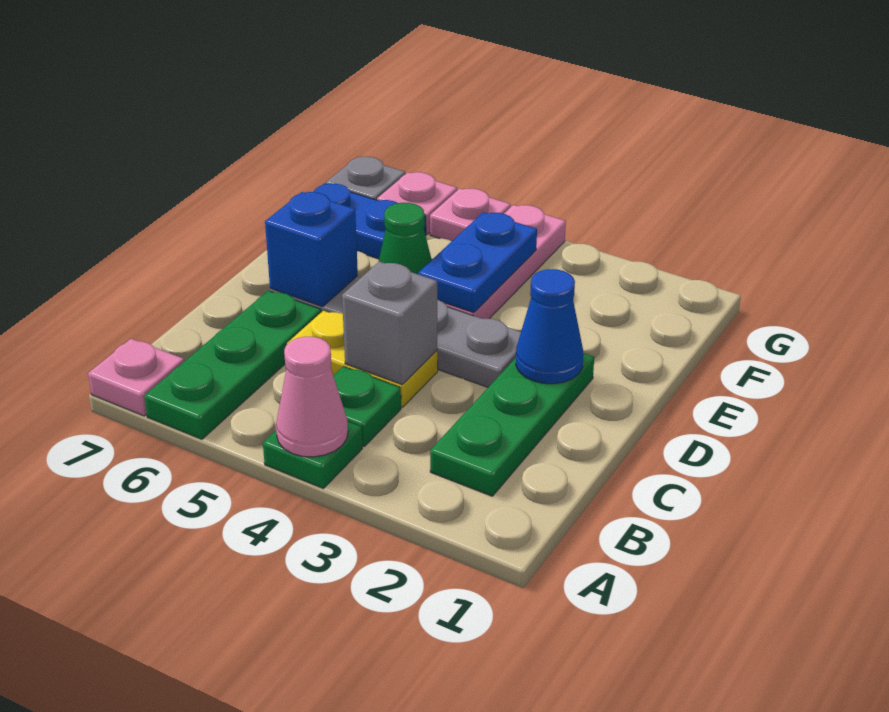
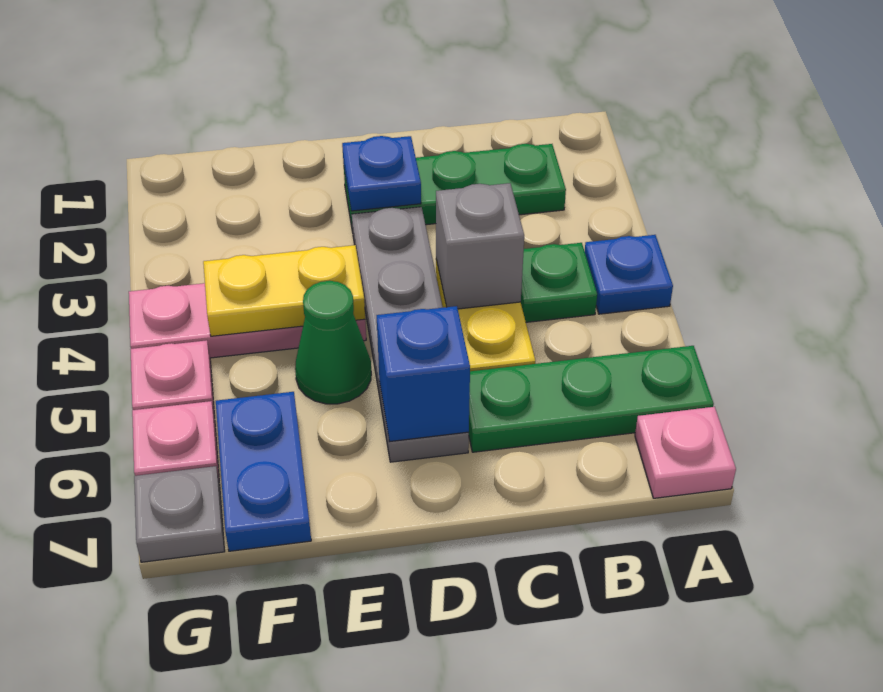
green plate A4 level 1 -> blue plate A4 level 1
pink cone A4 level 2 -> none
blue cone D2 level 2 -> blue plate D2 level 2
blue plate E4:F4 level 2 -> yellow plate E4:F4 level 2

